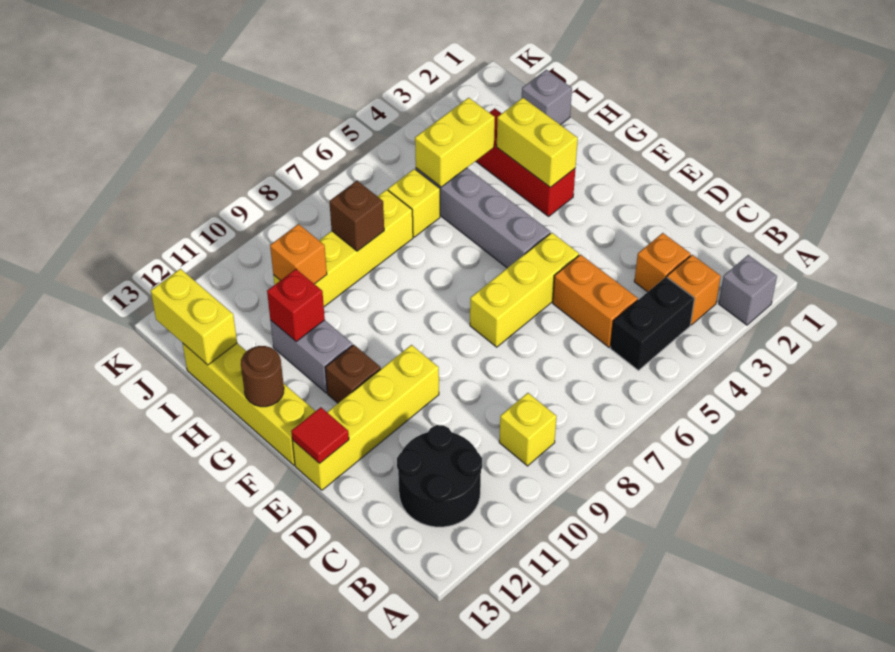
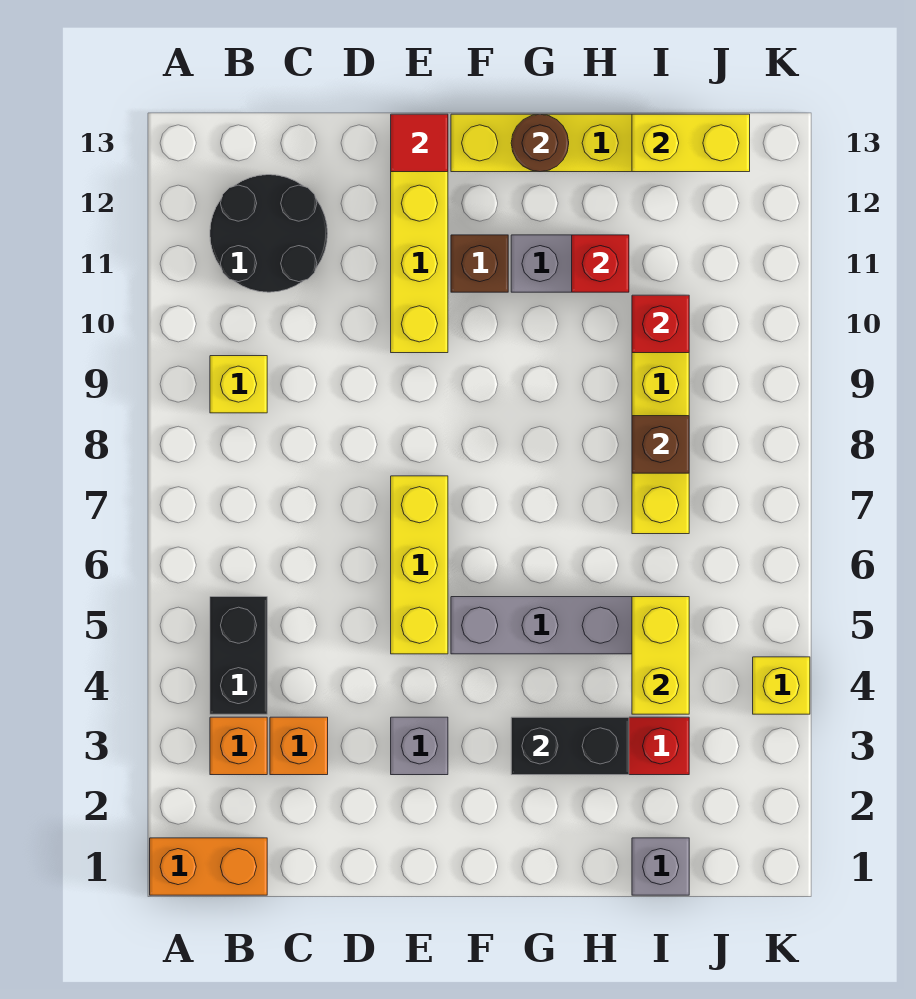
grey brick A2 level 1 -> grey brick E3 level 1
orange brick C5:D5 level 1 -> orange brick A1:B1 level 1
yellow brick G3:H3 level 2 -> black brick G3:H3 level 2
yellow brick I6 level 1 -> yellow brick K4 level 1
orange brick I10 level 2 -> red brick I10 level 2

